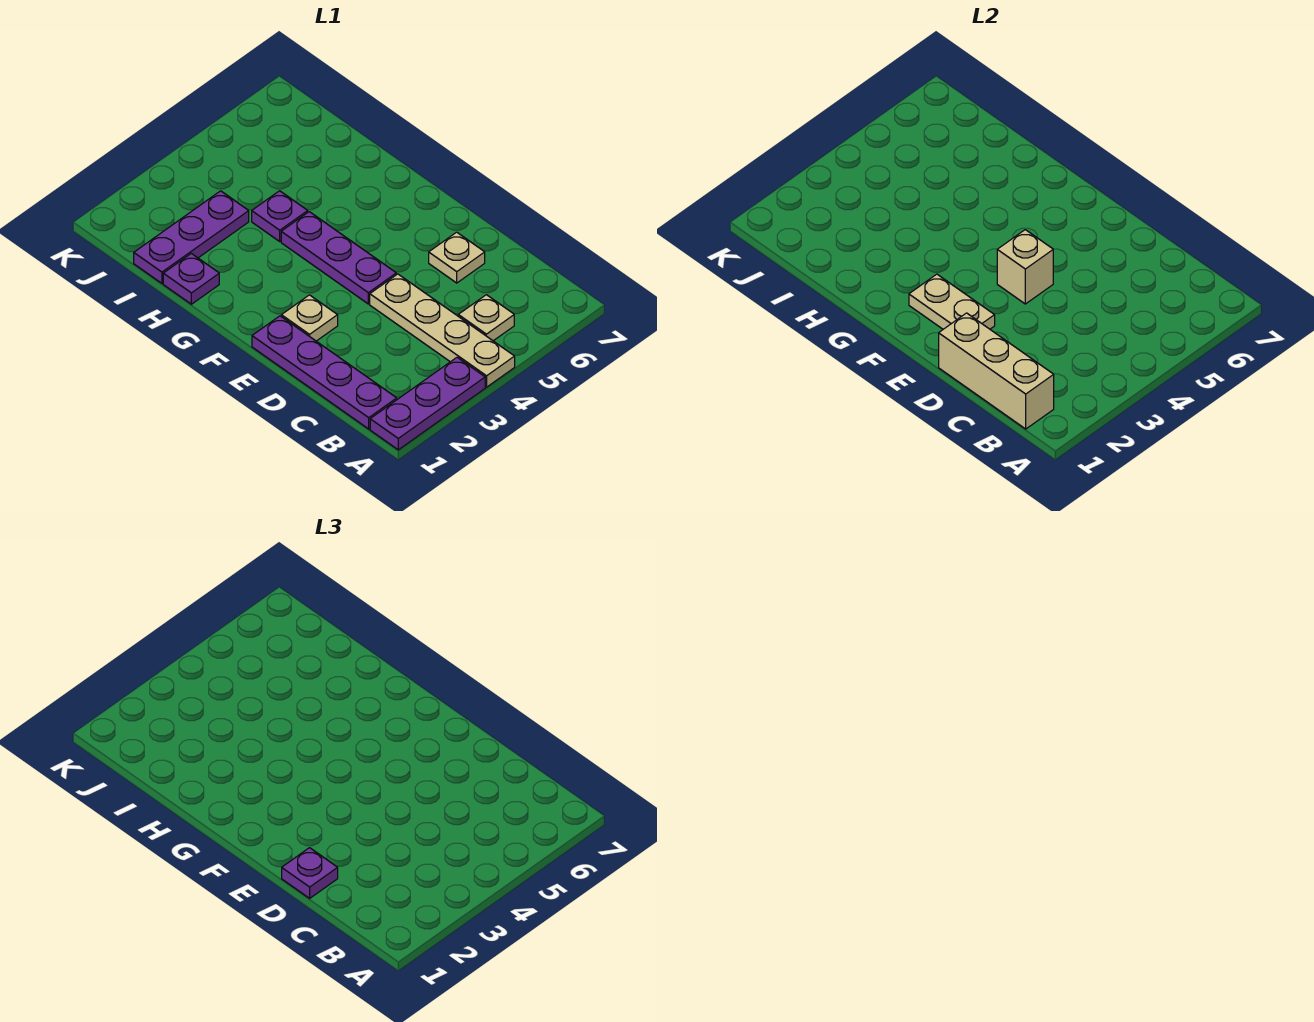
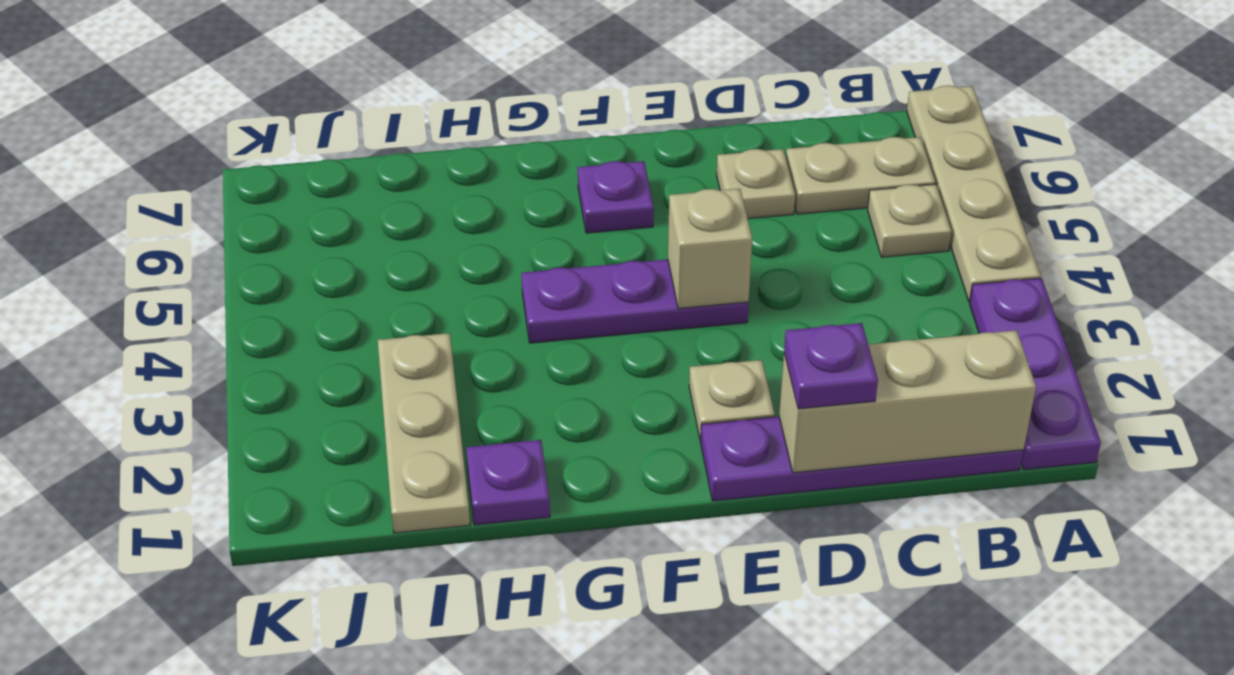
tan plate A4:D4 level 1 -> tan plate A4:A7 level 1
tan plate E2:F2 level 2 -> tan plate B6:C6 level 1
purple plate H4 level 1 -> purple plate F6 level 1
purple plate I1:I3 level 1 -> tan plate I1:I3 level 1

